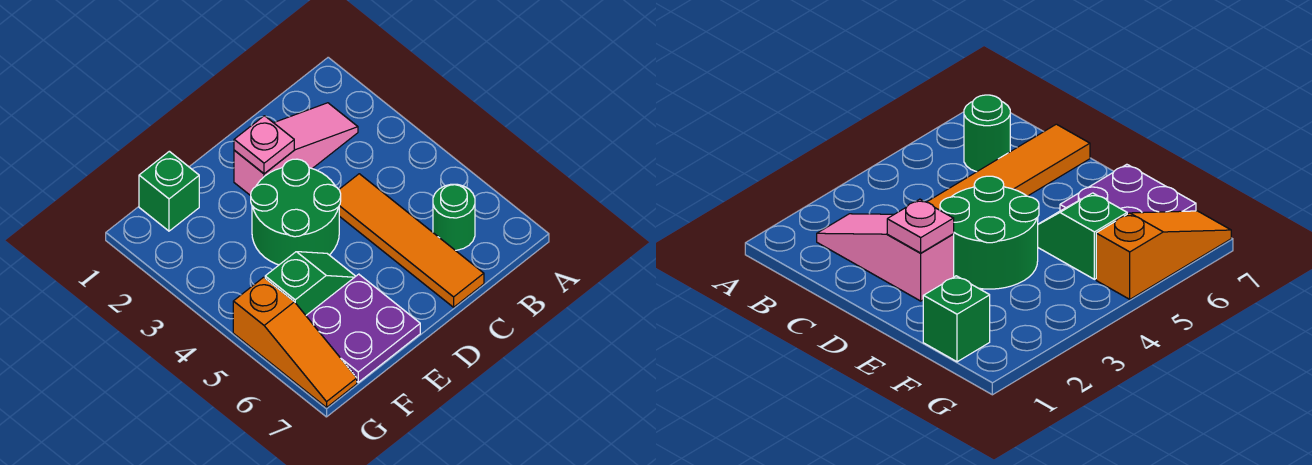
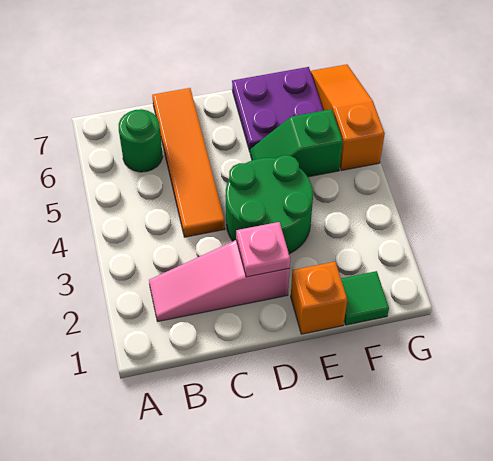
none -> orange brick E1 level 1
green brick F1 level 1 -> green tile F1 level 1

